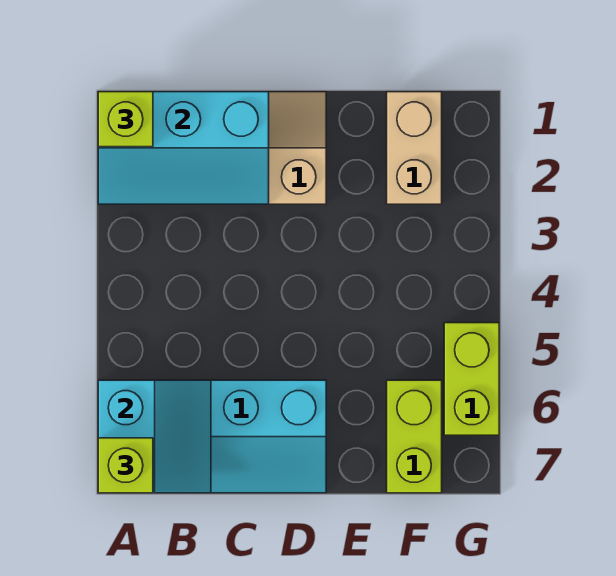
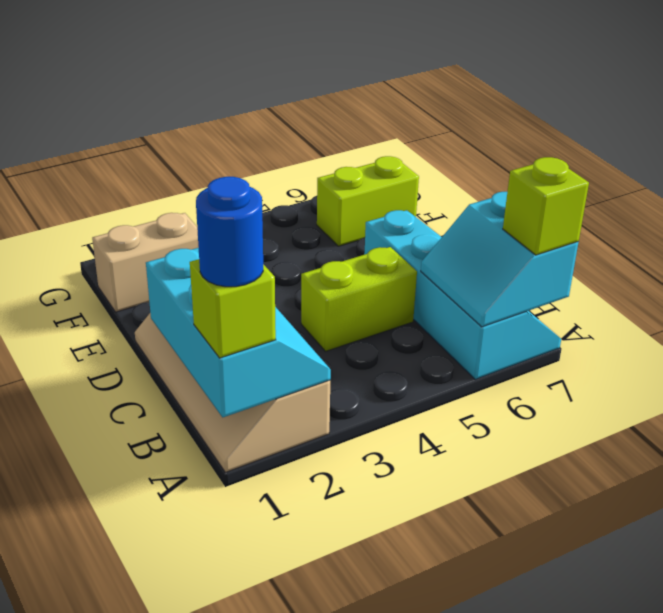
none -> blue round brick A1 level 4
cyan slope A6:B7 level 2 top A -> cyan slope A6:B7 level 2 top 7
lime brick G5:G6 level 1 -> lime brick C4:C5 level 1

